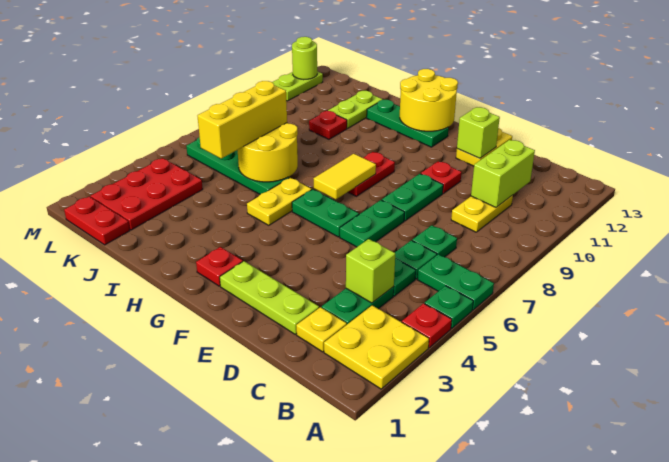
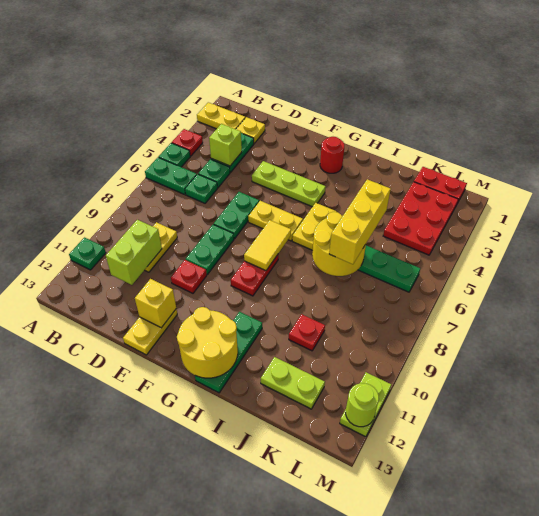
yellow plate A2:B3 level 1 -> yellow plate A2:B2 level 1
green plate C7 level 1 -> green plate A11 level 1
lime plate D2:F2 level 1 -> lime plate E4:G4 level 1
lime brick E12 level 2 -> yellow brick E12 level 2
green plate F6:G6 level 1 -> yellow plate F6:G6 level 1
red plate G2 level 1 -> red round brick G2 level 1
green plate G12:I12 level 1 -> green plate H11:H13 level 1
lime plate J11:J12 level 1 -> lime plate J12:K12 level 1

